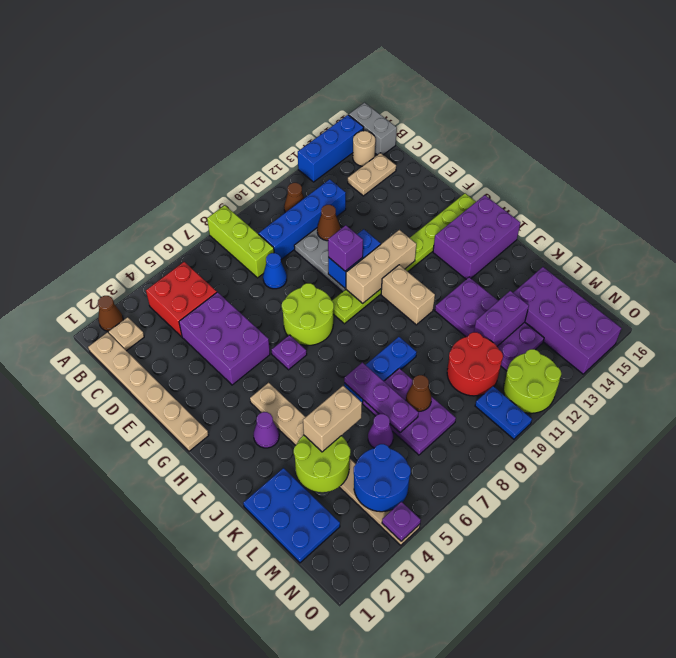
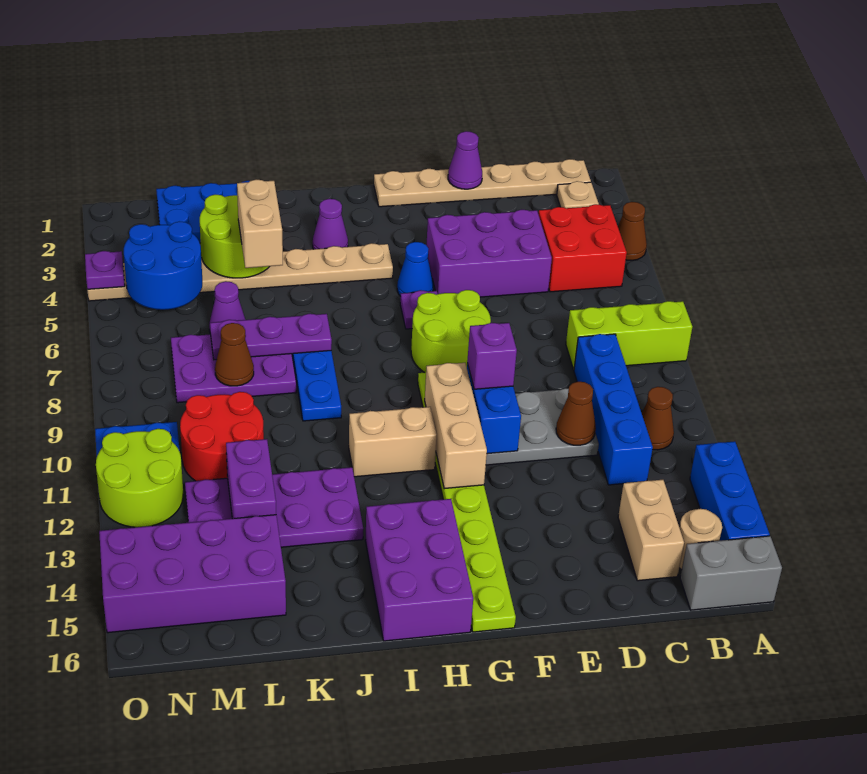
brown cone A2 level 1 -> brown cone A4 level 1
tan plate C14:C15 level 1 -> tan brick C14:C15 level 1
blue cone D8 level 1 -> blue cone G5 level 1
none -> purple cone E1 level 2

